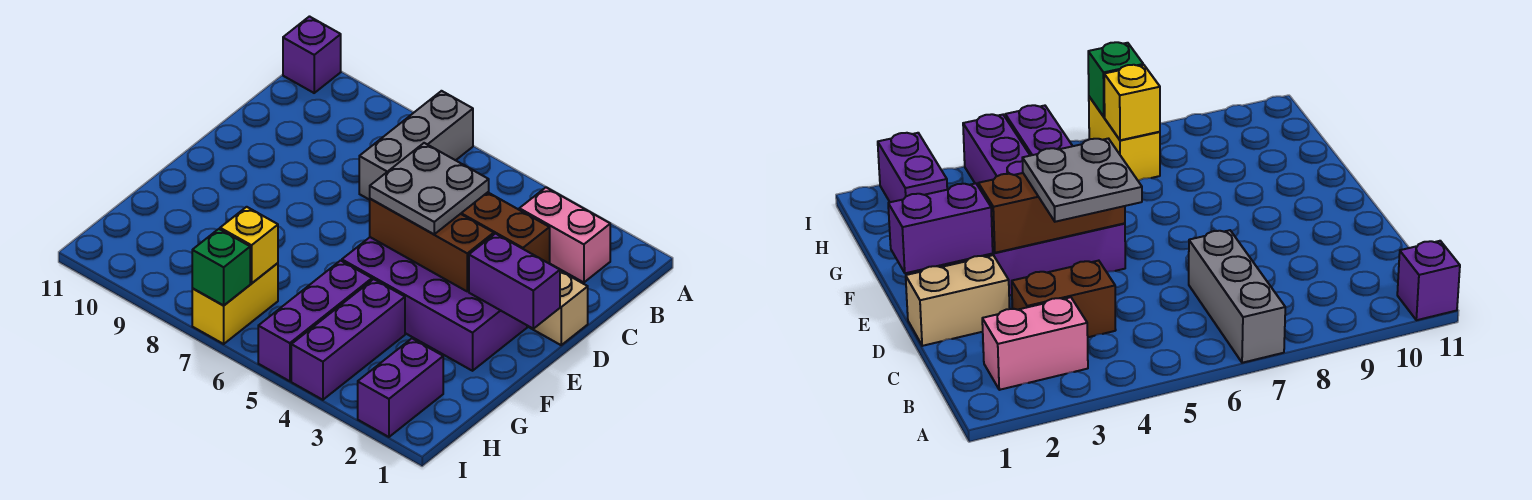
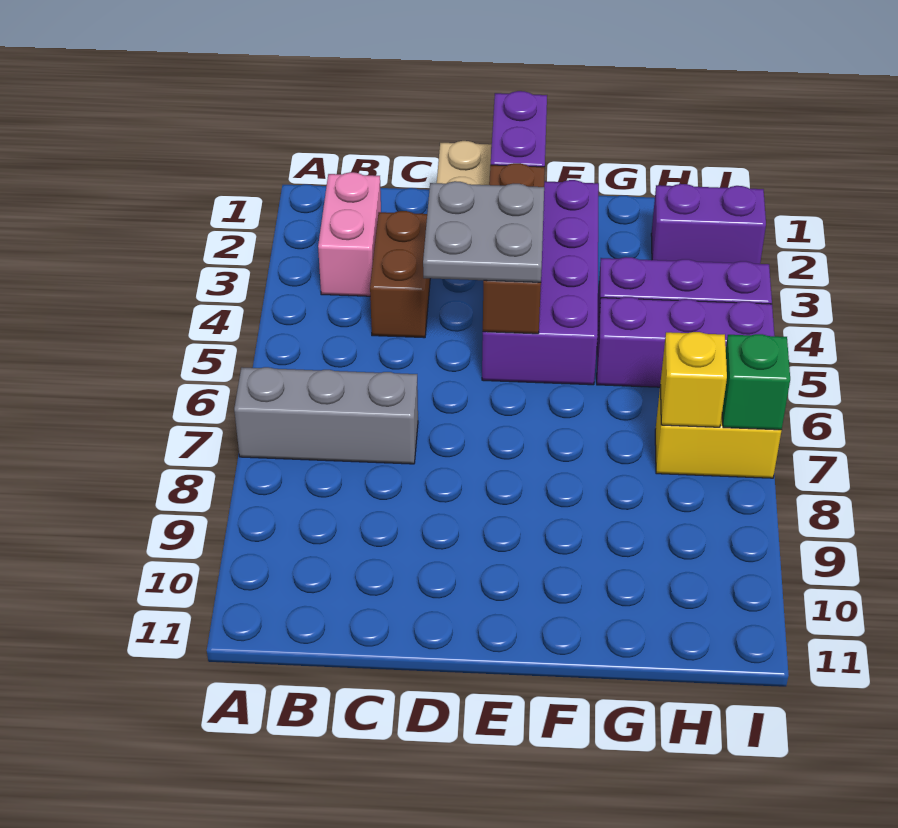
purple brick A11 level 1 -> none

